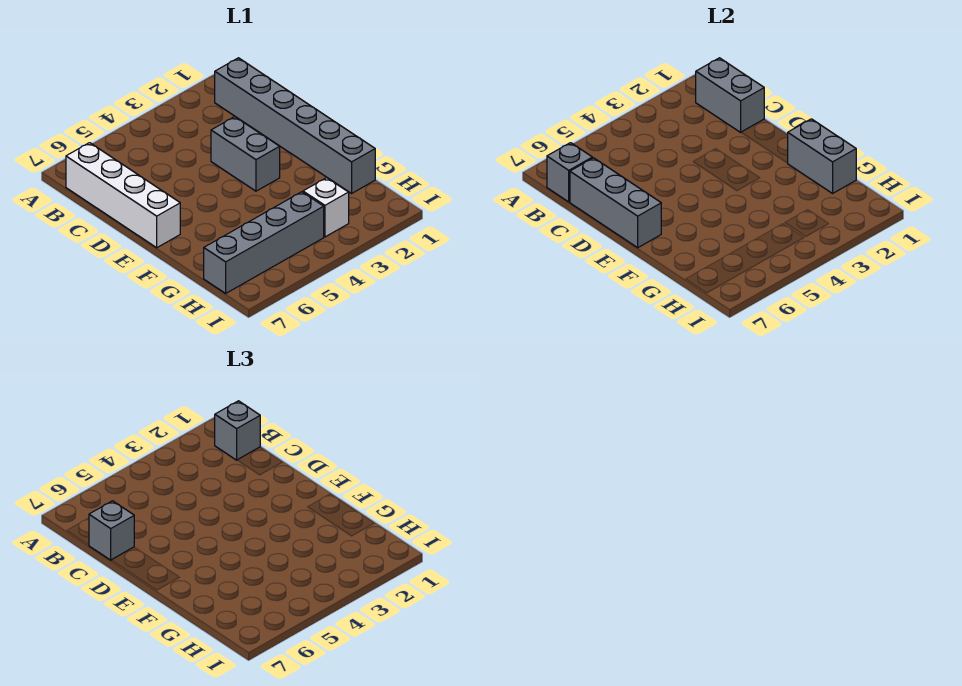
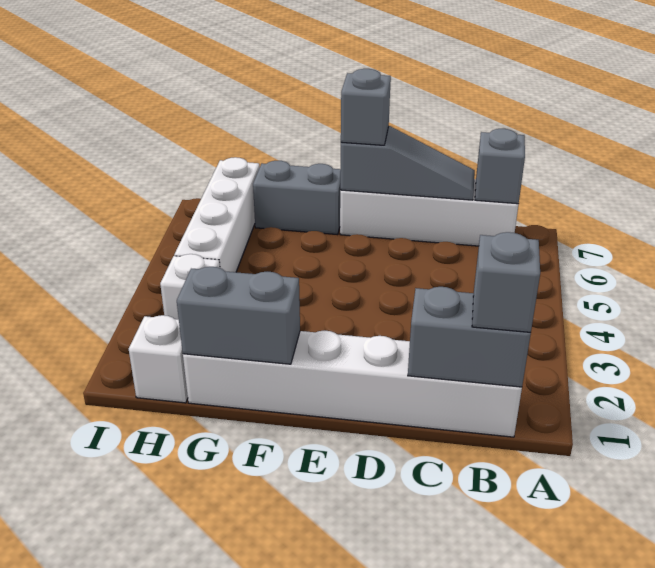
grey brick B1:G1 level 1 -> white brick B1:G1 level 1
grey brick C7:E7 level 2 -> grey slope C7:E7 level 2 top E
grey brick C7 level 3 -> grey brick E7 level 3
grey brick D3:E3 level 1 -> grey brick F7:G7 level 1
none -> white brick H1 level 1
grey brick H4:H7 level 1 -> white brick H4:H7 level 1

